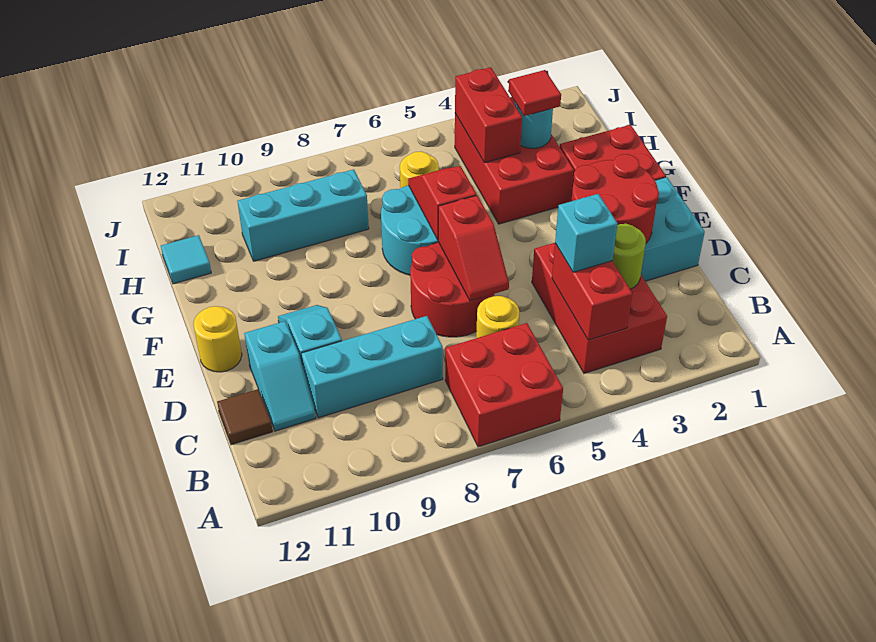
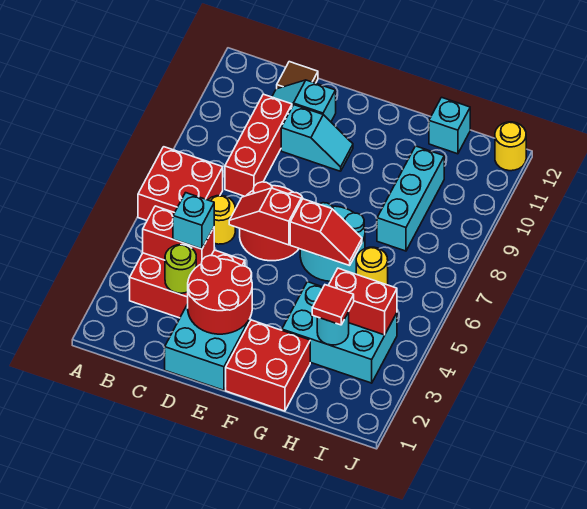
cyan brick C8:C10 level 1 -> red brick C8:C10 level 1
yellow round brick E12 level 1 -> yellow round brick J12 level 1
red brick G3:I4 level 1 -> cyan brick G3:I4 level 1
cyan tile H12 level 1 -> cyan brick H12 level 1

